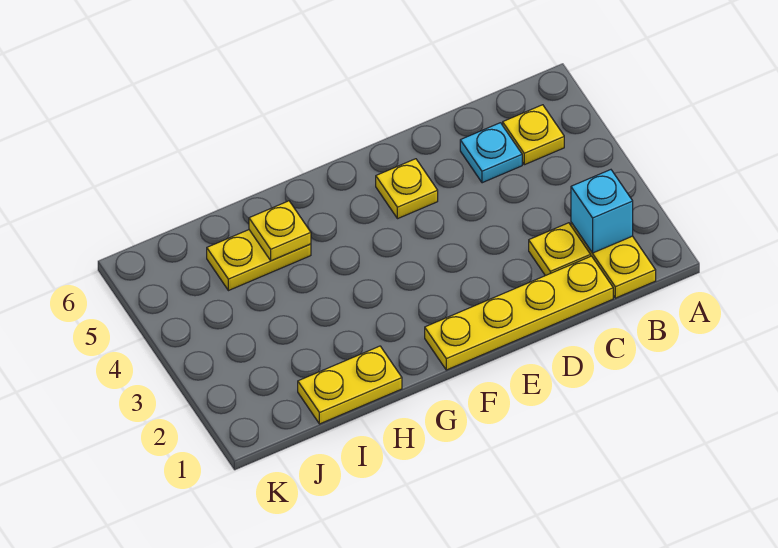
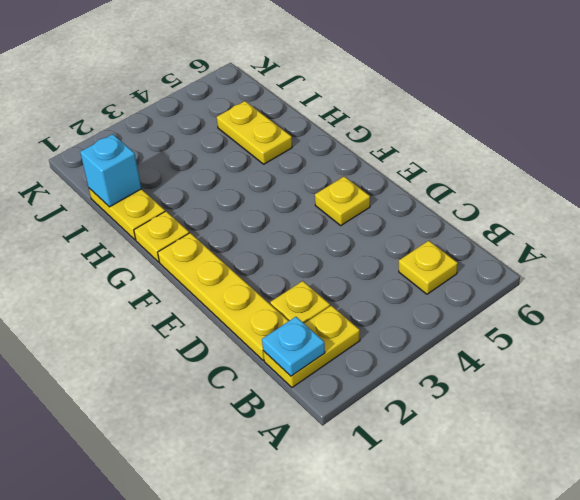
cyan brick B2 level 2 -> cyan brick I1 level 2
cyan plate C5 level 1 -> cyan plate B1 level 2
yellow plate H5 level 2 -> yellow plate G1 level 1

